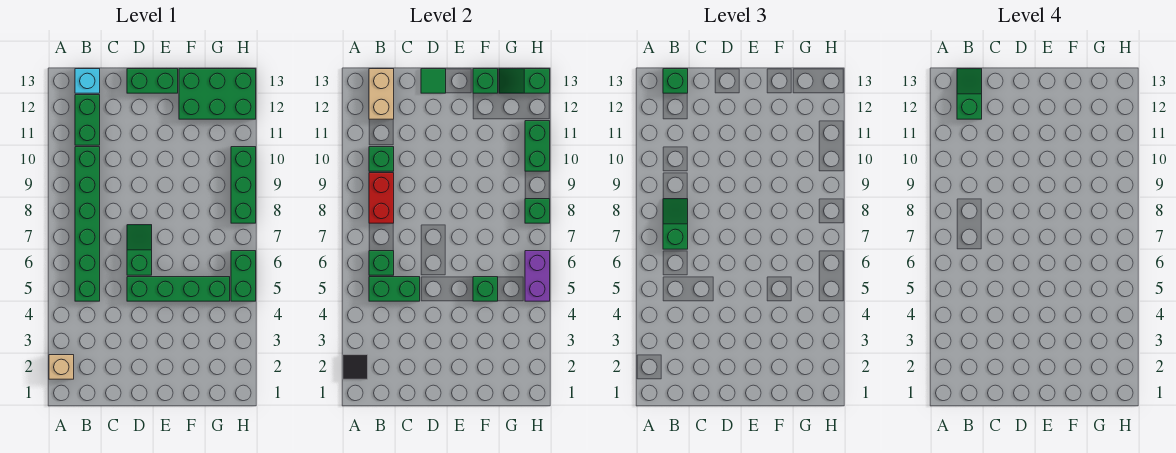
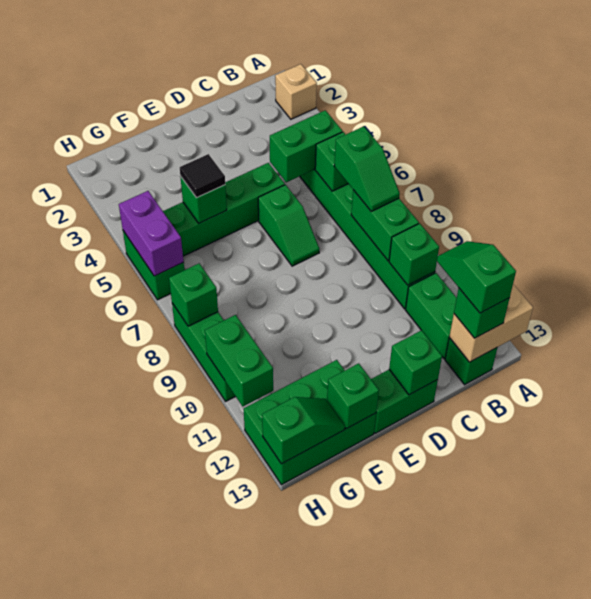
black tile A2 level 2 -> black tile F5 level 3
red brick B8:B9 level 2 -> green brick B8:B9 level 2
tan brick B12:B13 level 2 -> tan brick A13:B13 level 2
green slope B12:B13 level 4 top 12 -> green slope B12:B13 level 4 top 13
cyan brick B13 level 1 -> green brick B13 level 1
green tile D13 level 2 -> green brick D13 level 2

